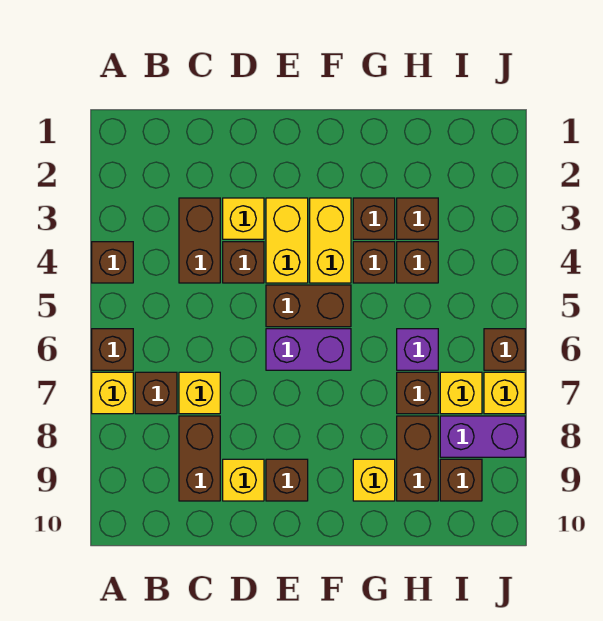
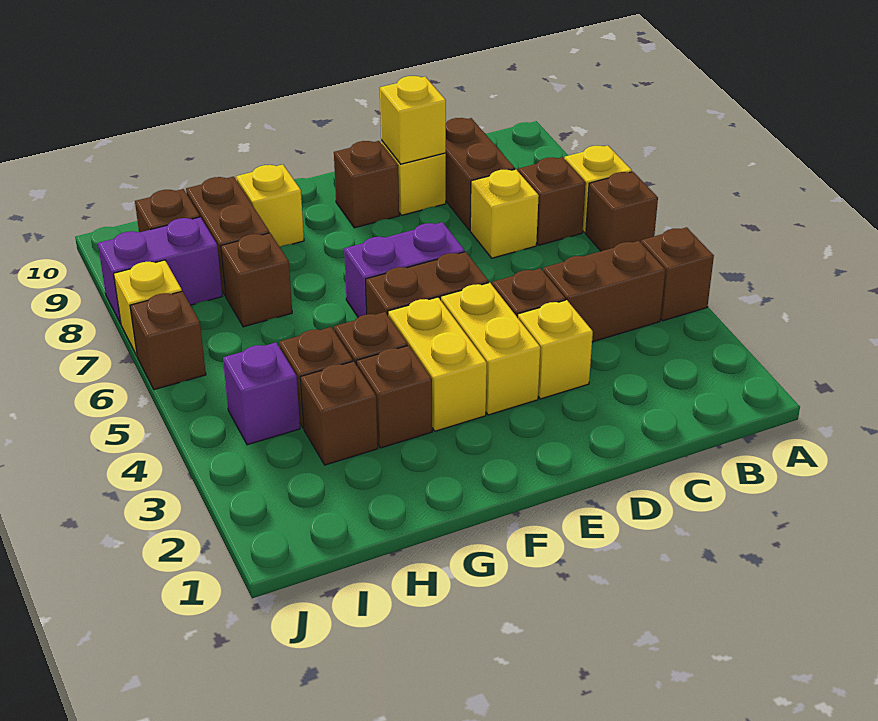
brown brick C3:C4 level 1 -> brown brick B4:C4 level 1
purple brick H6 level 1 -> purple brick I4 level 1
yellow brick I7 level 1 -> yellow brick D9 level 2

